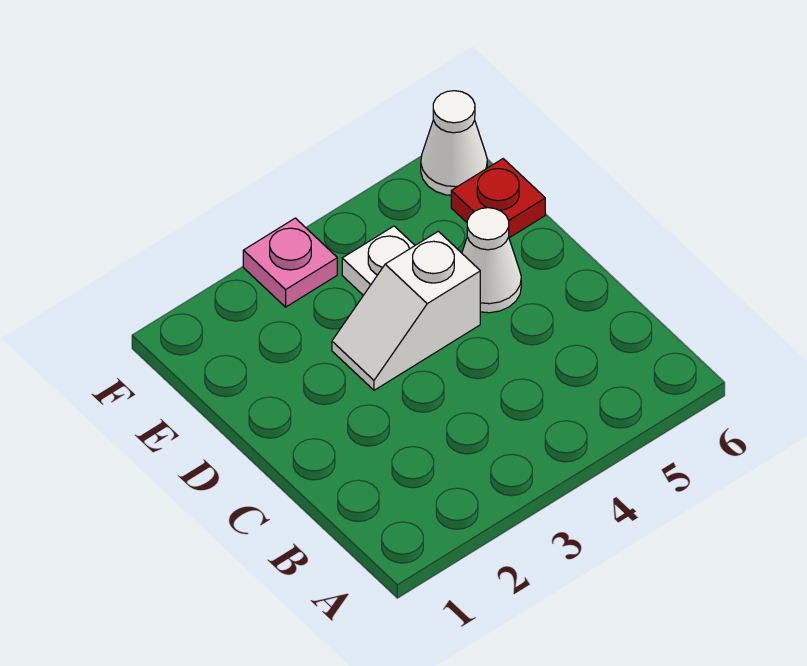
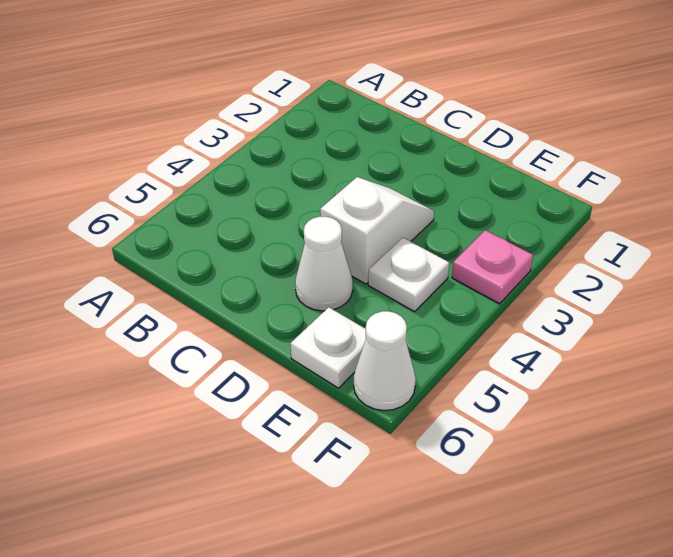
red plate E6 level 1 -> white plate E6 level 1

